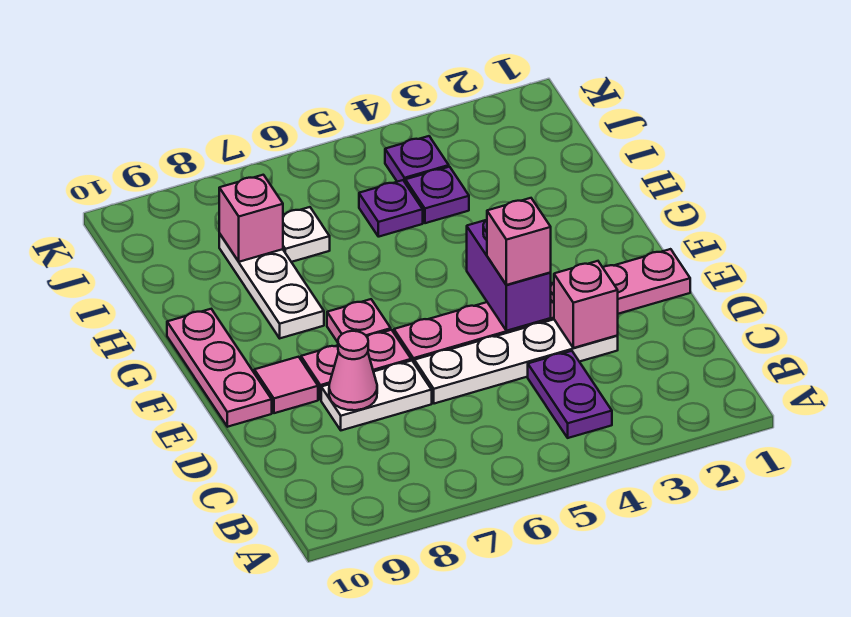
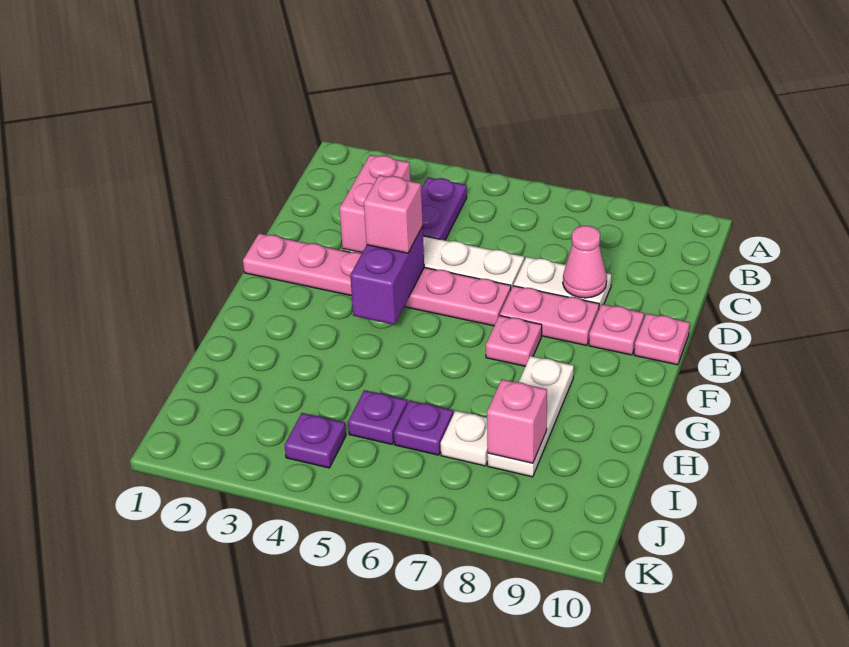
pink brick D3 level 2 -> pink brick C3:D3 level 2
pink tile E9 level 1 -> pink plate E9 level 1
pink plate E10:G10 level 1 -> pink plate E10 level 1
purple plate I4 level 1 -> purple plate I6 level 1

